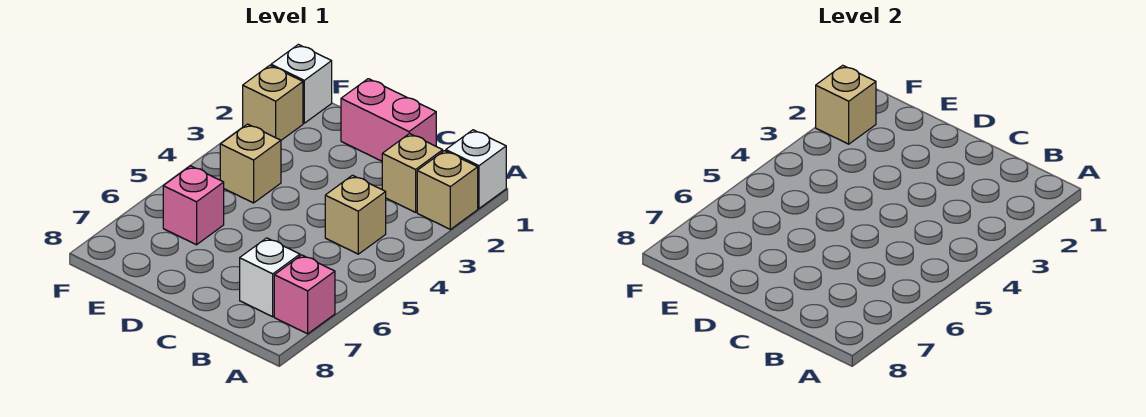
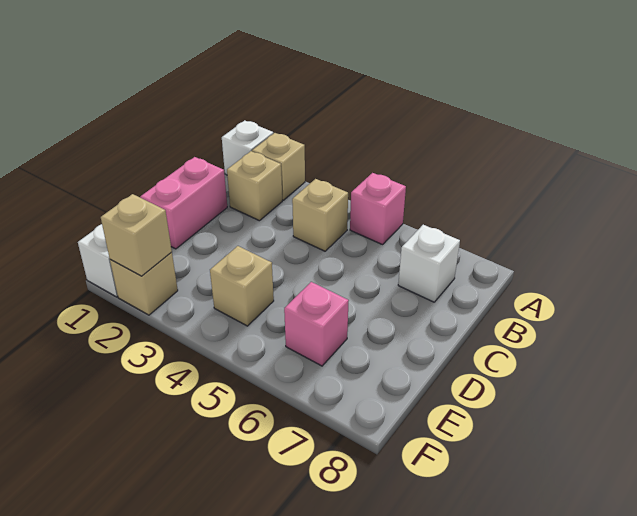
pink brick A7 level 1 -> pink brick A5 level 1

